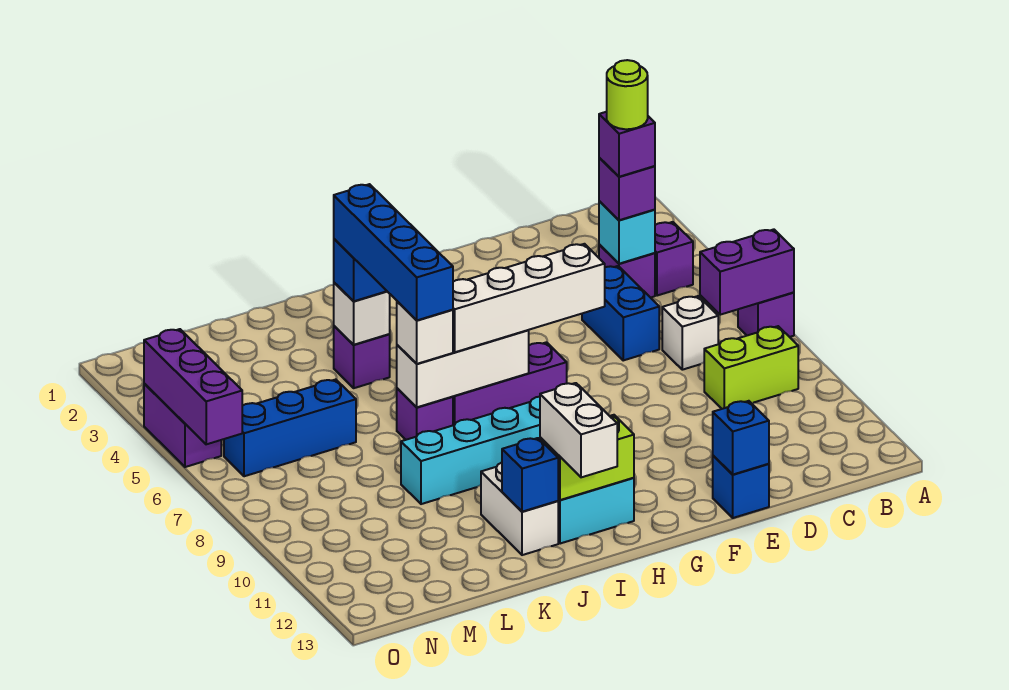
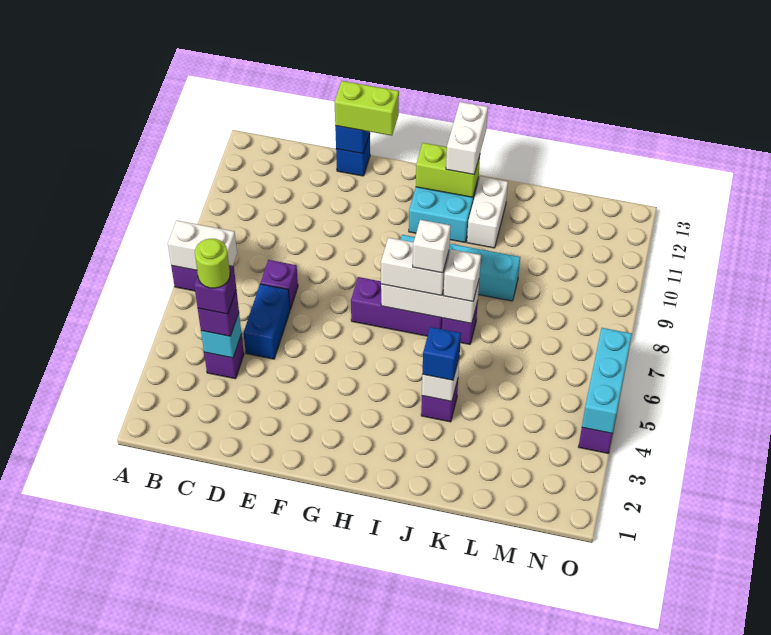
purple brick A7:B7 level 2 -> white brick A7:B7 level 2
purple brick B4 level 1 -> purple brick D7 level 1
lime brick B9:C9 level 1 -> lime brick E13:F13 level 3
white brick C7 level 1 -> white brick I7 level 4
white brick F7:I7 level 3 -> white brick H7:I7 level 3
blue brick J4:J7 level 4 -> none
blue brick J12 level 2 -> none
blue brick L6:N6 level 1 -> none
purple brick O4:O6 level 2 -> cyan brick O4:O6 level 2

